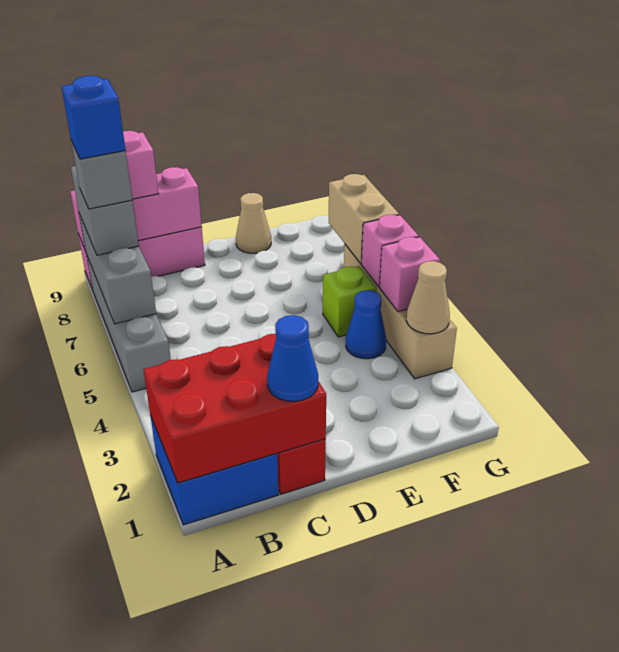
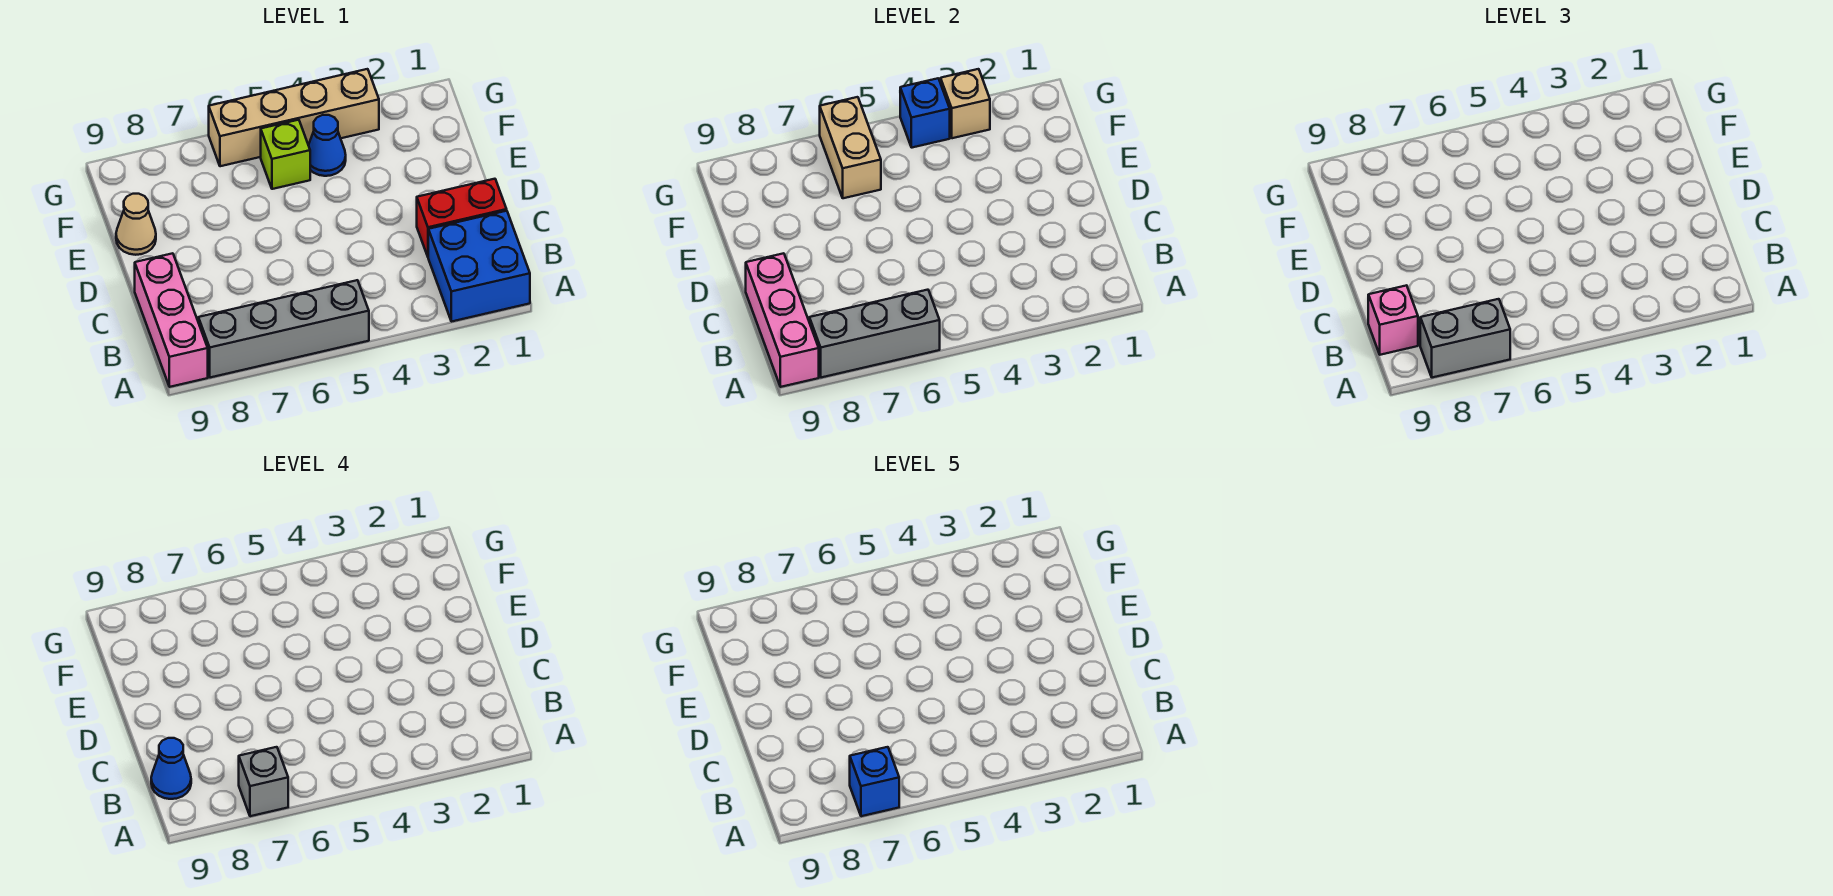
red brick A1:C2 level 2 -> none
blue cone C1 level 3 -> blue cone B9 level 4
tan cone G3 level 2 -> tan brick G3 level 2
pink brick G4 level 2 -> blue brick G4 level 2
pink brick G5 level 2 -> none
tan brick G6:G7 level 2 -> tan brick F6:G6 level 2

